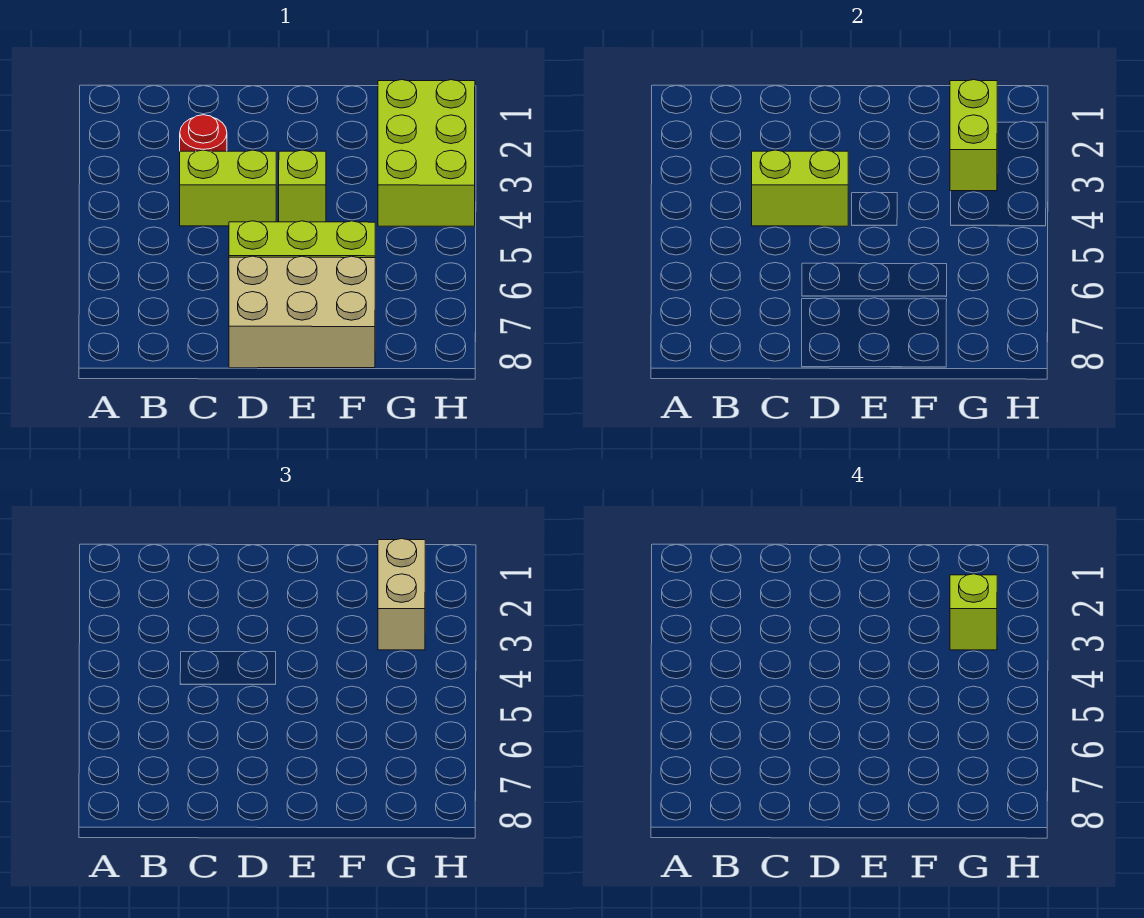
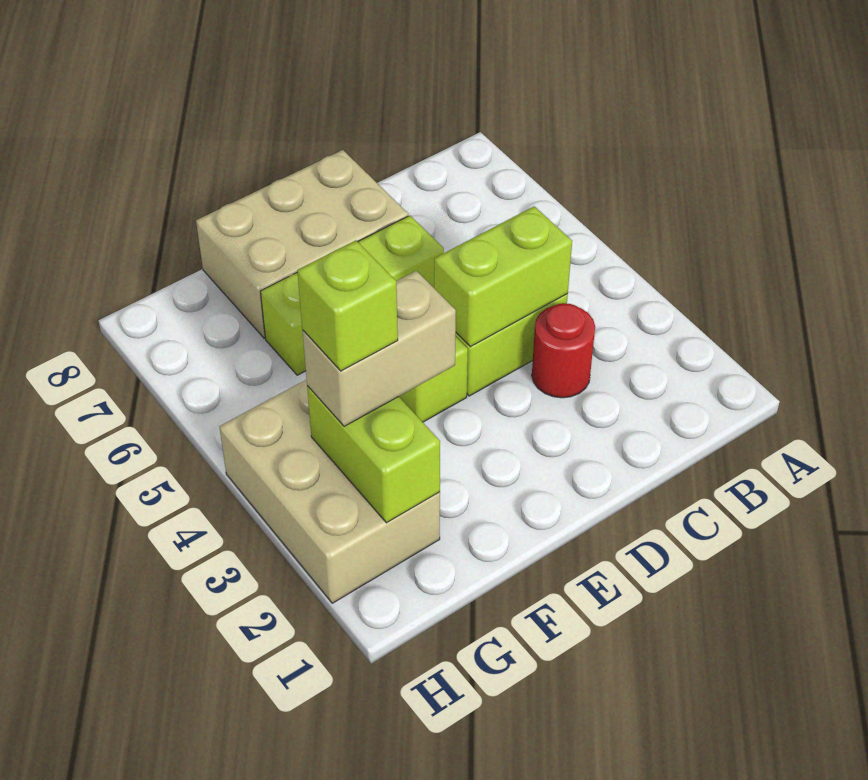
lime brick G2:H4 level 1 -> tan brick G2:H4 level 1
tan brick G2:G3 level 3 -> tan brick F3:G3 level 3

